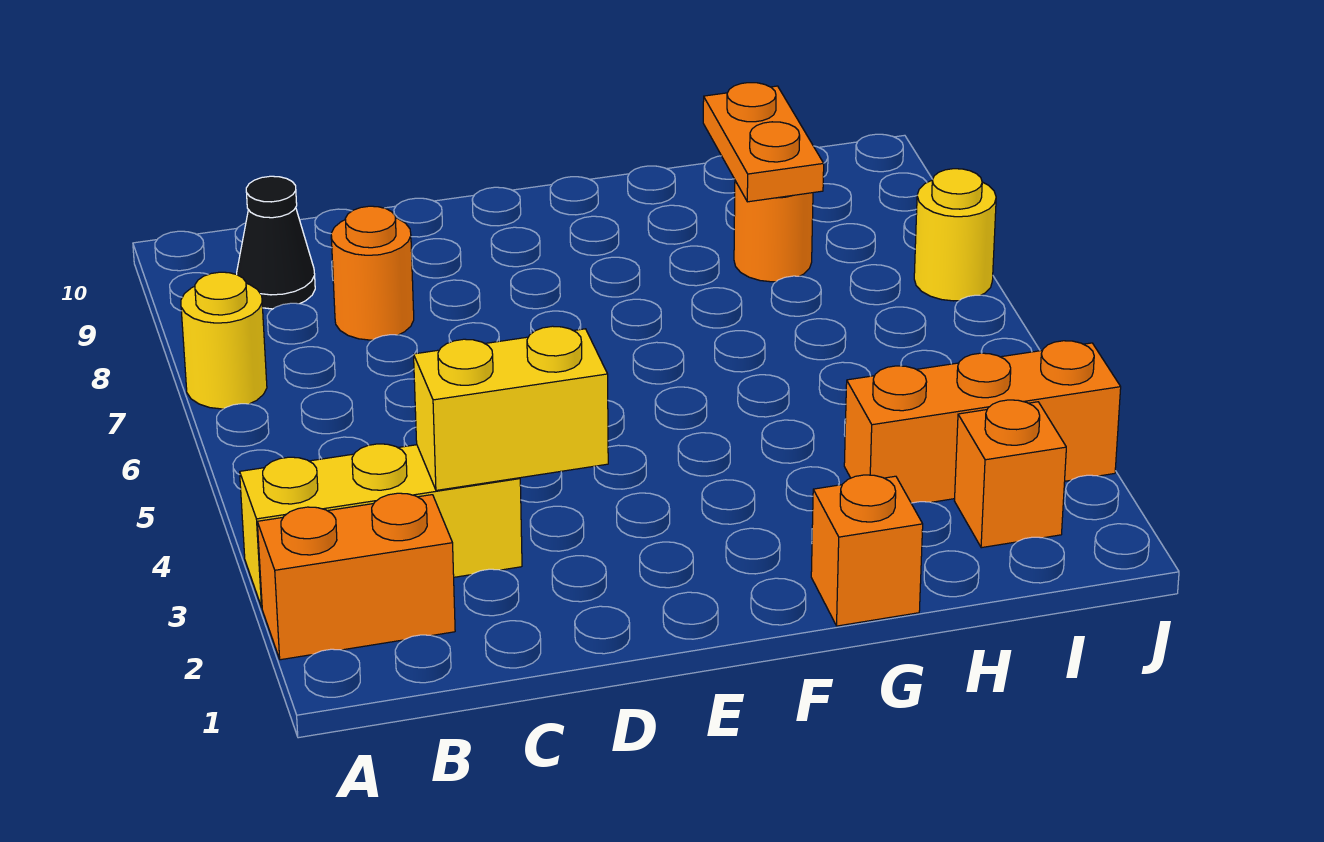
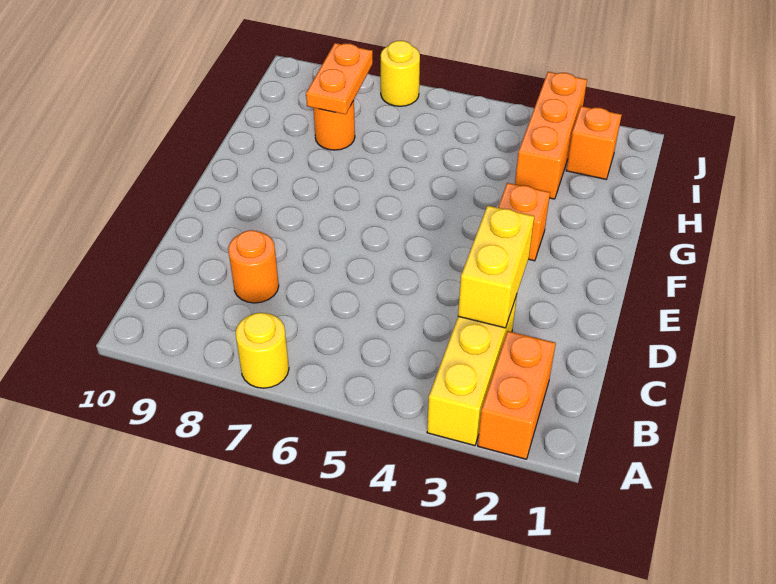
black cone B9 level 1 -> none
orange brick G1 level 1 -> orange brick F3 level 1
orange plate H8:H9 level 2 -> orange plate H8:I8 level 2

